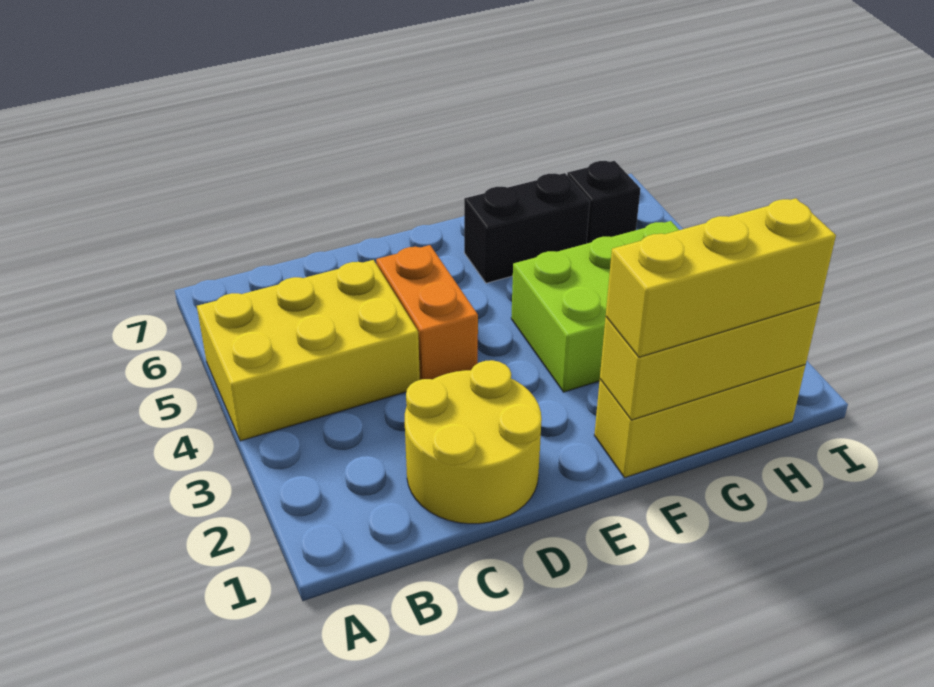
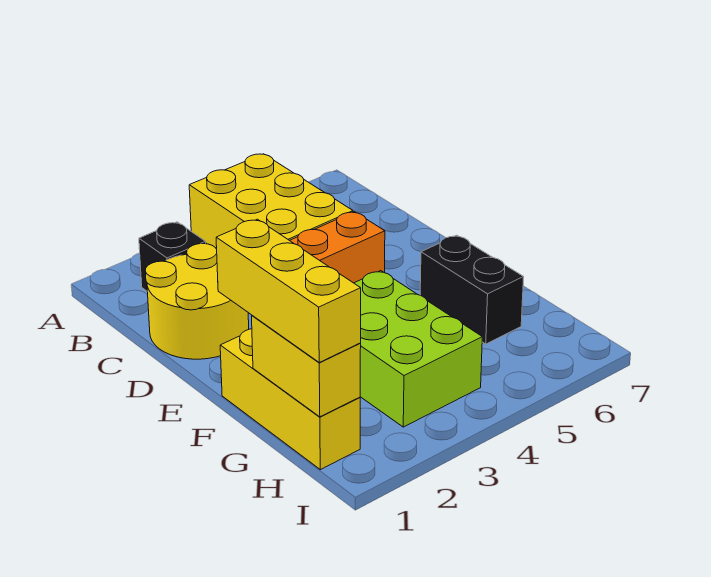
yellow brick F1:H1 level 2 -> yellow brick G1:H1 level 2
black brick H6 level 1 -> black brick B2 level 1

